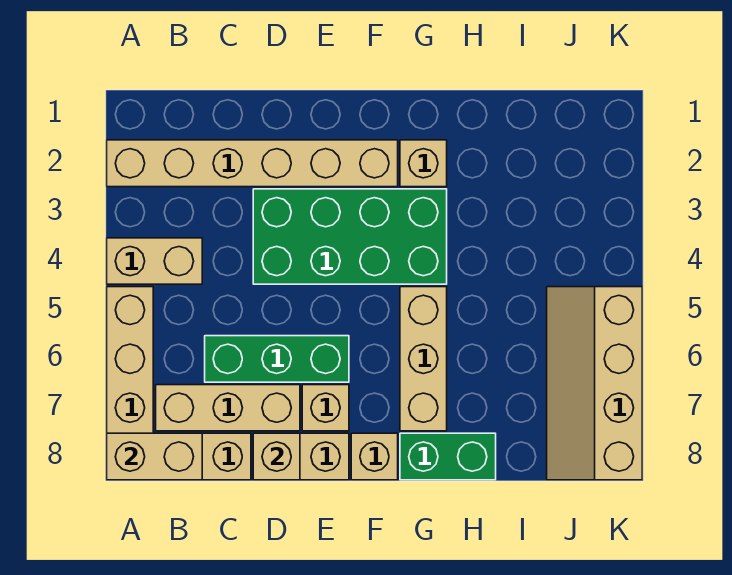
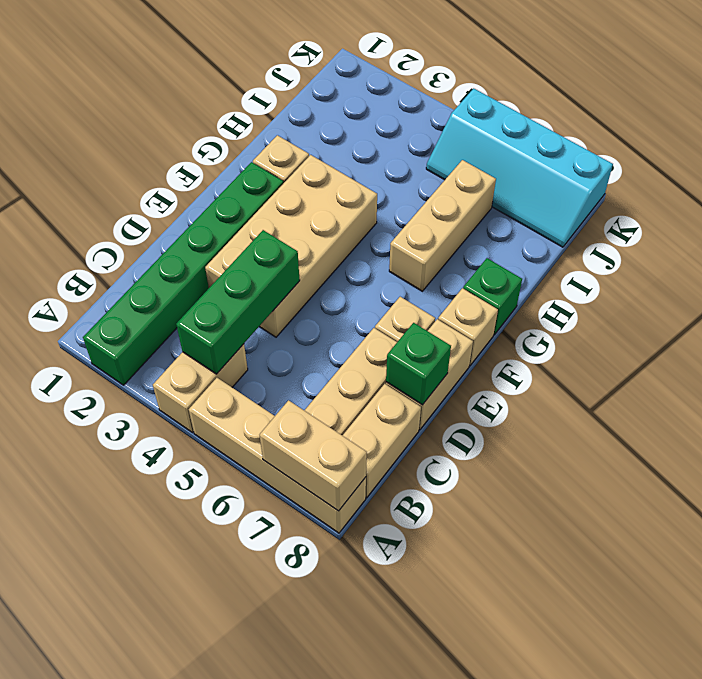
tan brick A2:F2 level 1 -> green brick A2:F2 level 1
tan brick A8:B8 level 2 -> tan brick A7:A8 level 2
green brick C6:E6 level 1 -> green brick B4:D4 level 2
green brick D3:G4 level 1 -> tan brick D3:G4 level 1
tan brick D8 level 2 -> green brick D8 level 2
tan brick G5:G7 level 1 -> tan brick G6:I6 level 1
green brick G8:H8 level 1 -> green brick G8 level 1
tan slope J5:K8 level 1 top K -> cyan slope J5:K8 level 1 top K

